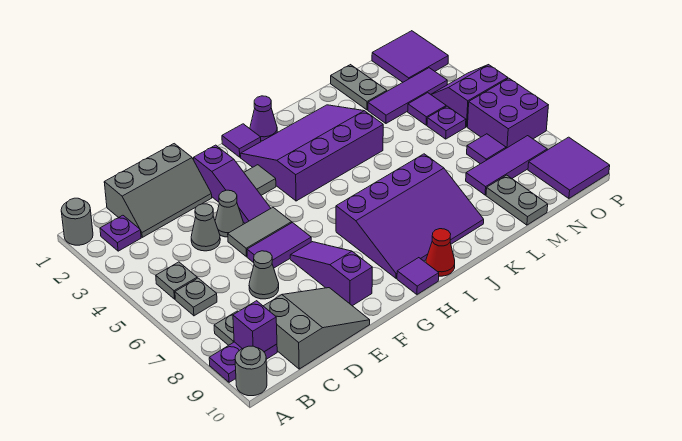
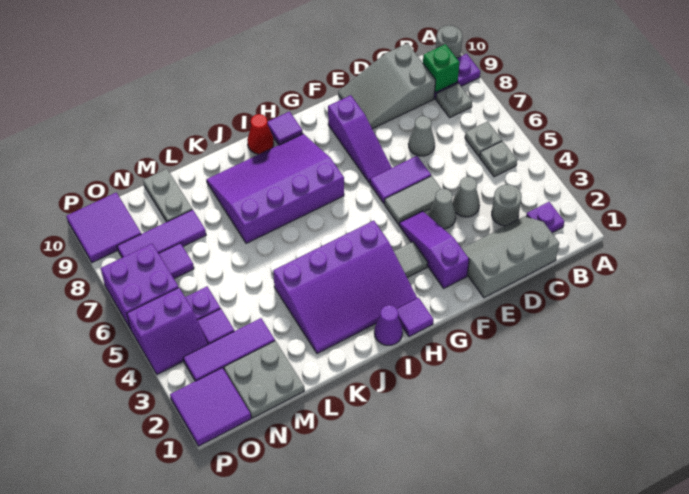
grey round brick A1 level 1 -> grey round brick C3 level 1
purple brick B9 level 2 -> green brick B9 level 2
grey plate M1:M2 level 1 -> grey plate M1:N2 level 1

